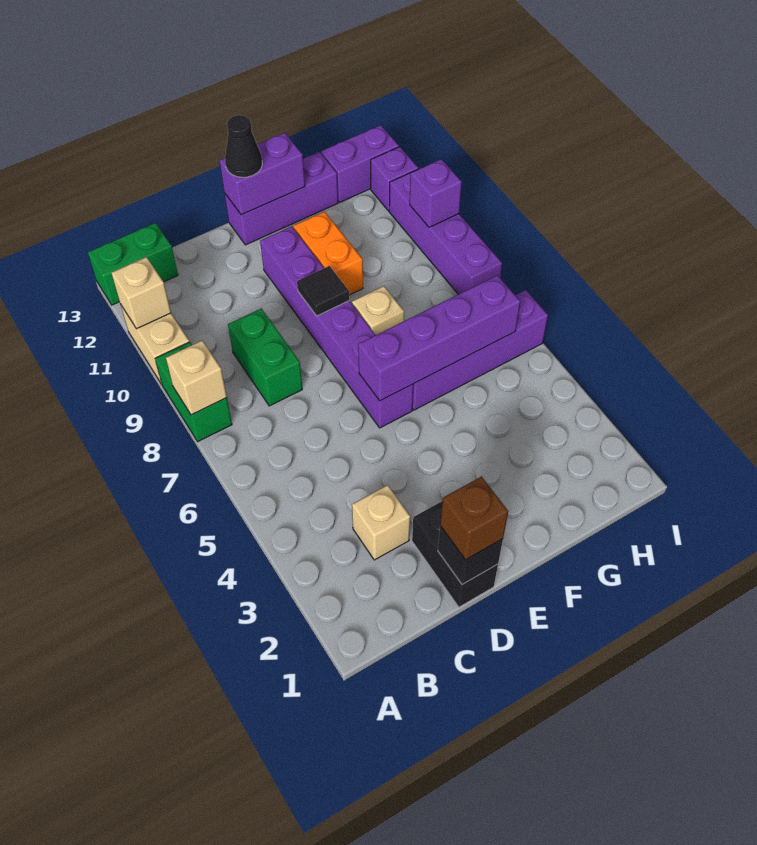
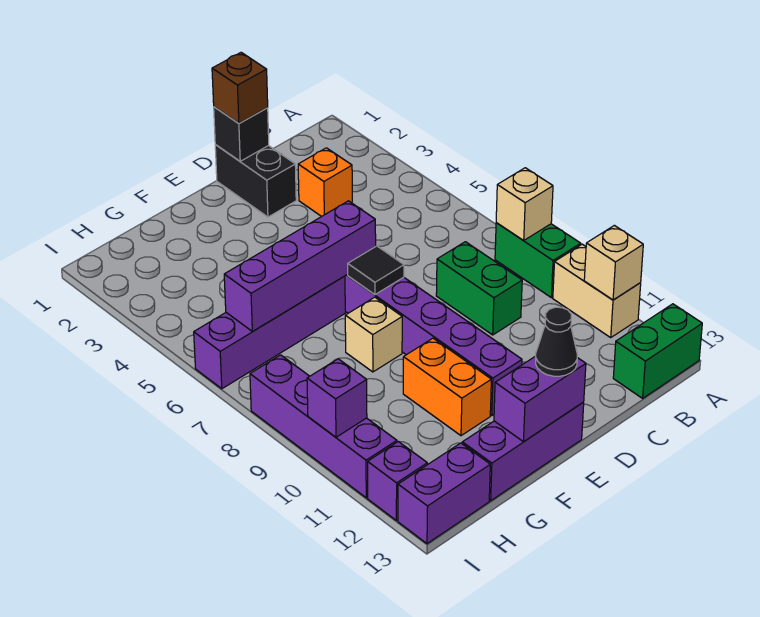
tan brick C3 level 1 -> orange brick C3 level 1
black tile E9 level 2 -> black tile E7 level 2

